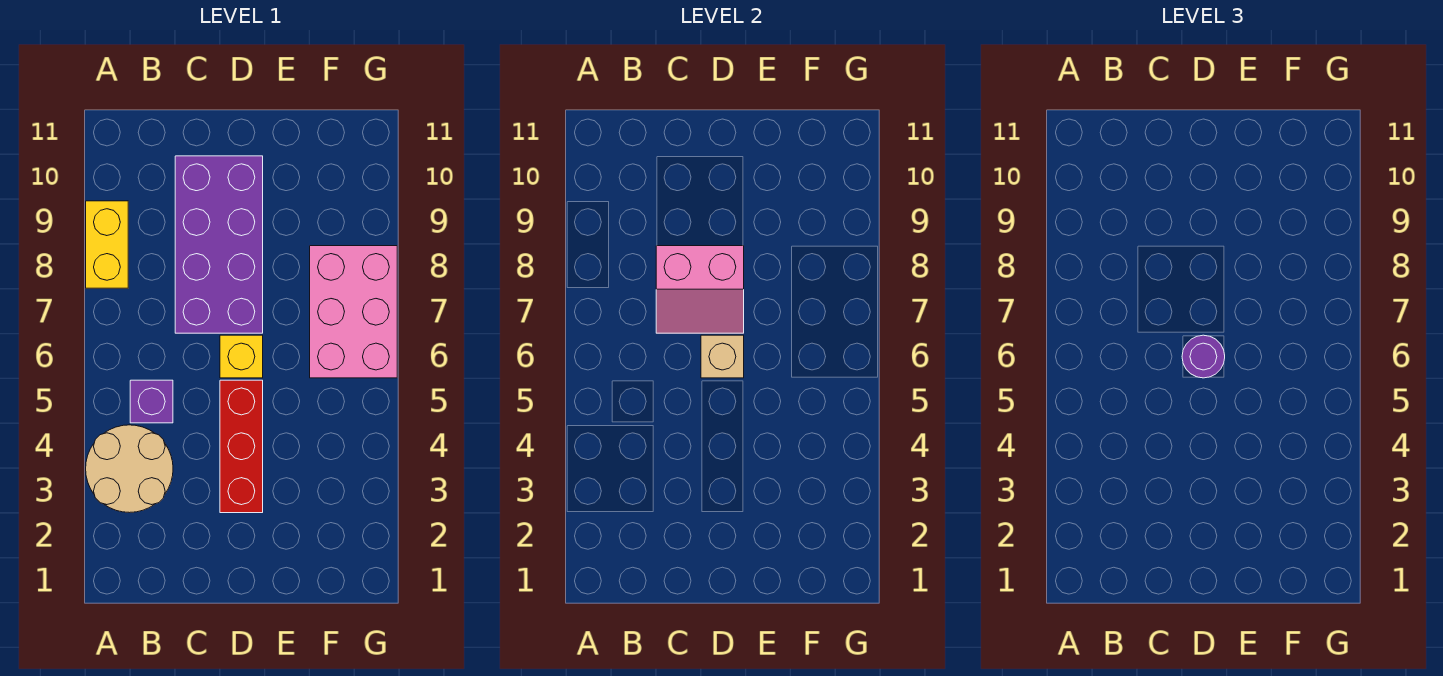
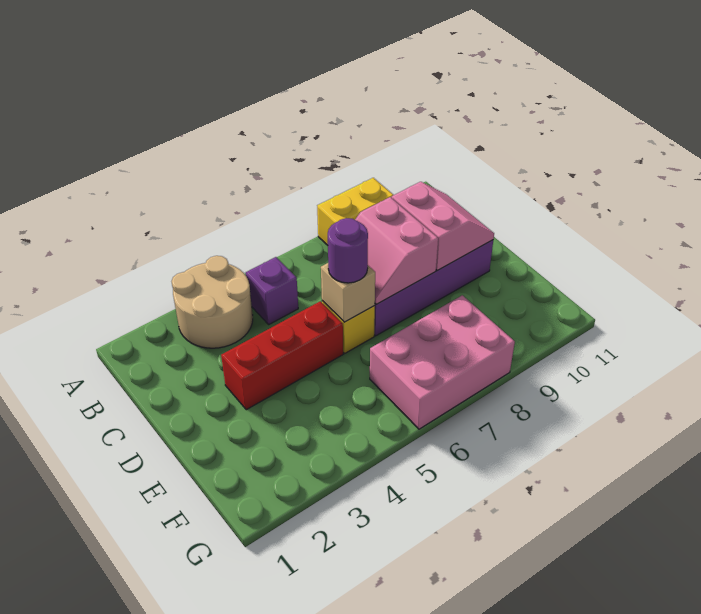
none -> pink slope C9:D10 level 2 top 9

